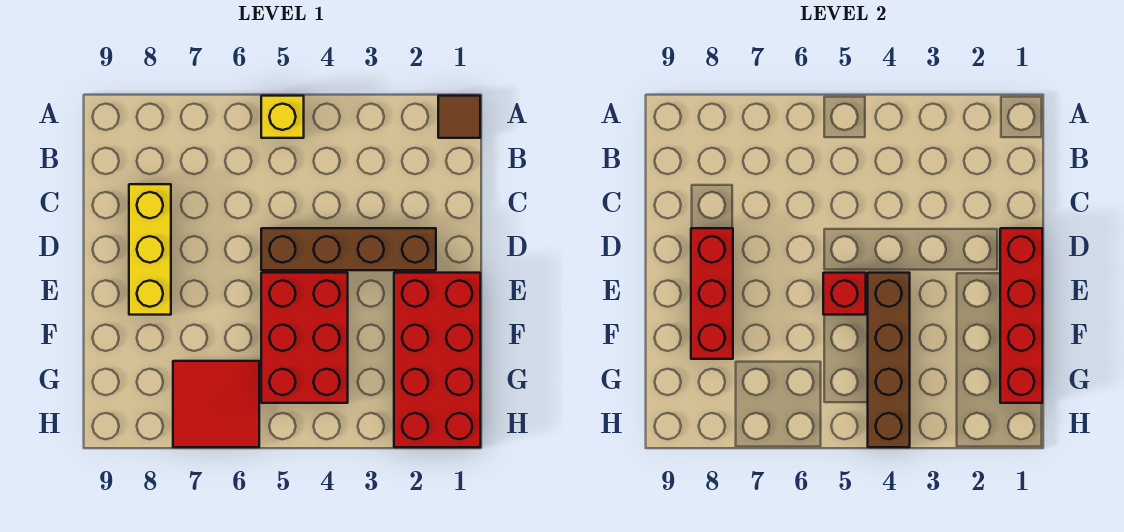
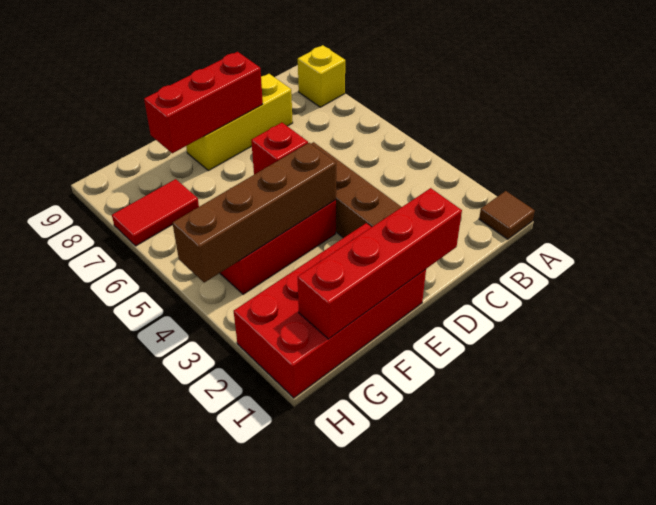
yellow brick A5 level 1 -> yellow brick A8 level 1
red tile G6:H7 level 1 -> red tile G7:H7 level 1

